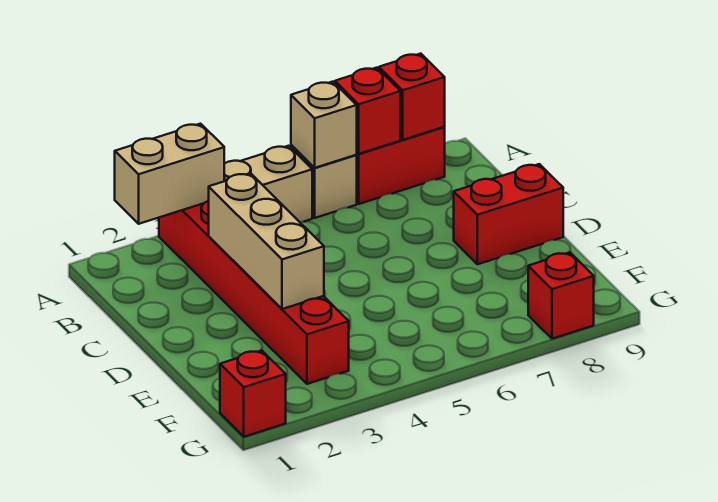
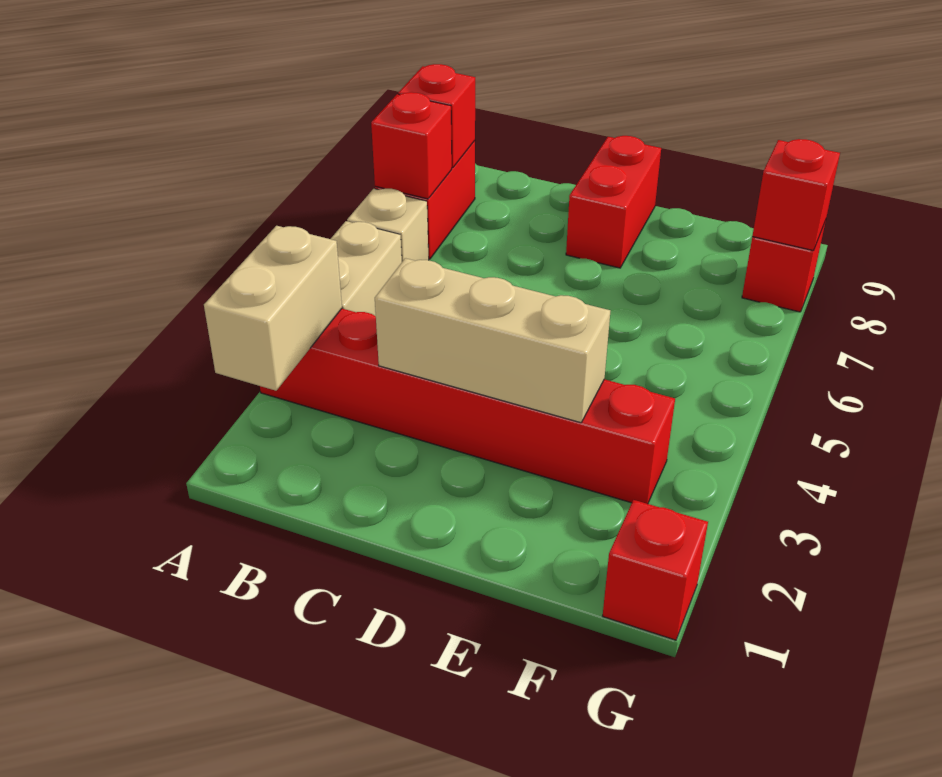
tan brick A6 level 2 -> none
none -> red brick G8 level 2

